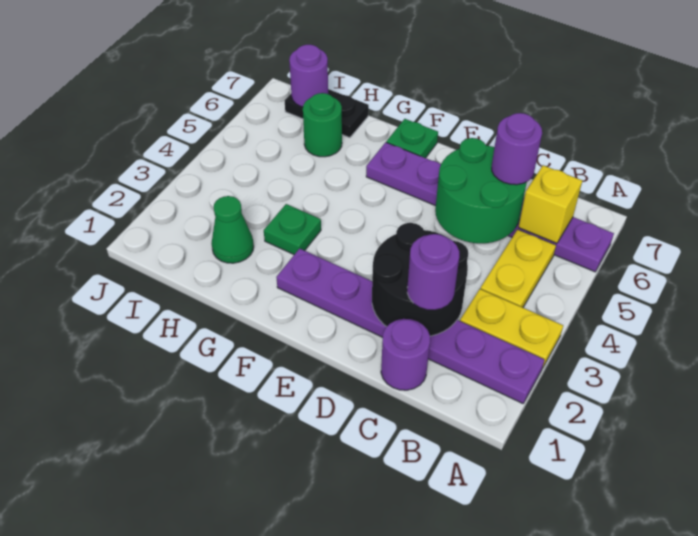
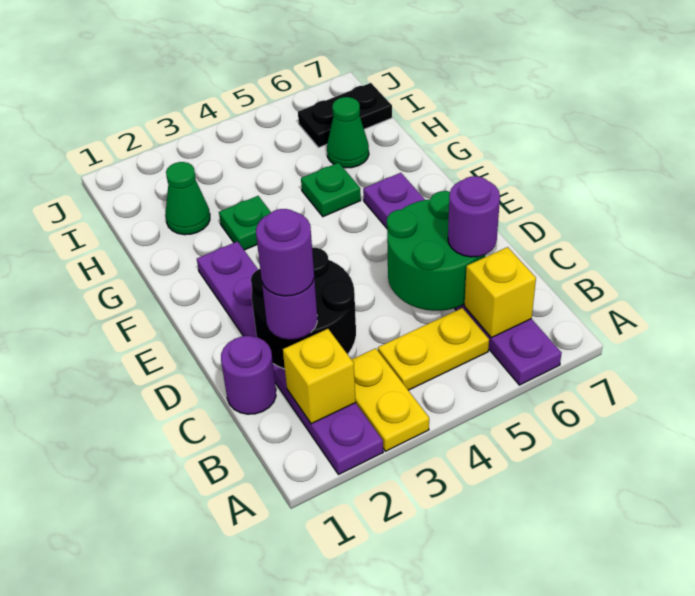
none -> yellow brick B2 level 2
green plate F7 level 1 -> green plate G5 level 1
green round brick H6 level 1 -> green cone H6 level 1
black plate H7:I7 level 1 -> black plate I6:I7 level 1
purple round brick I7 level 2 -> purple round brick C2 level 4

